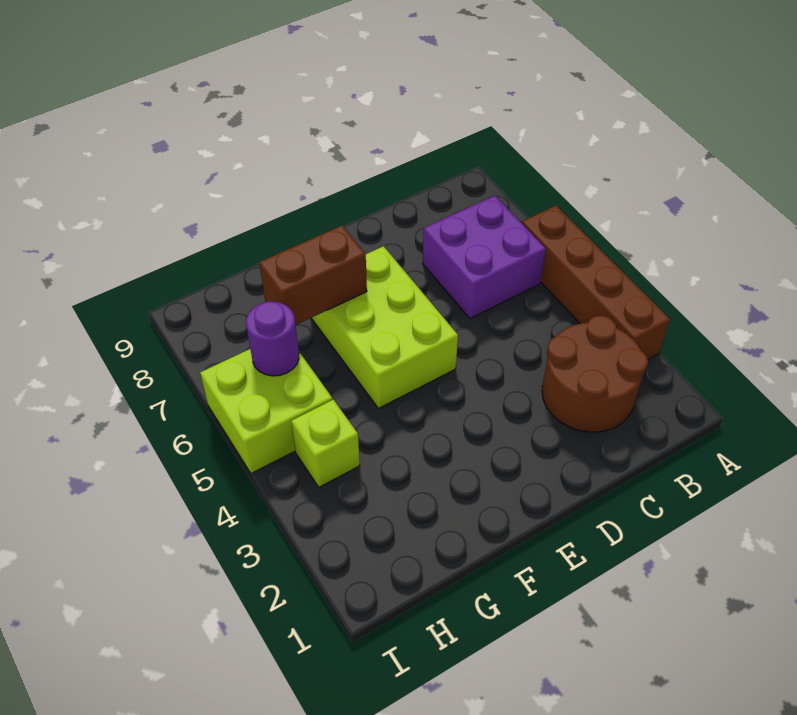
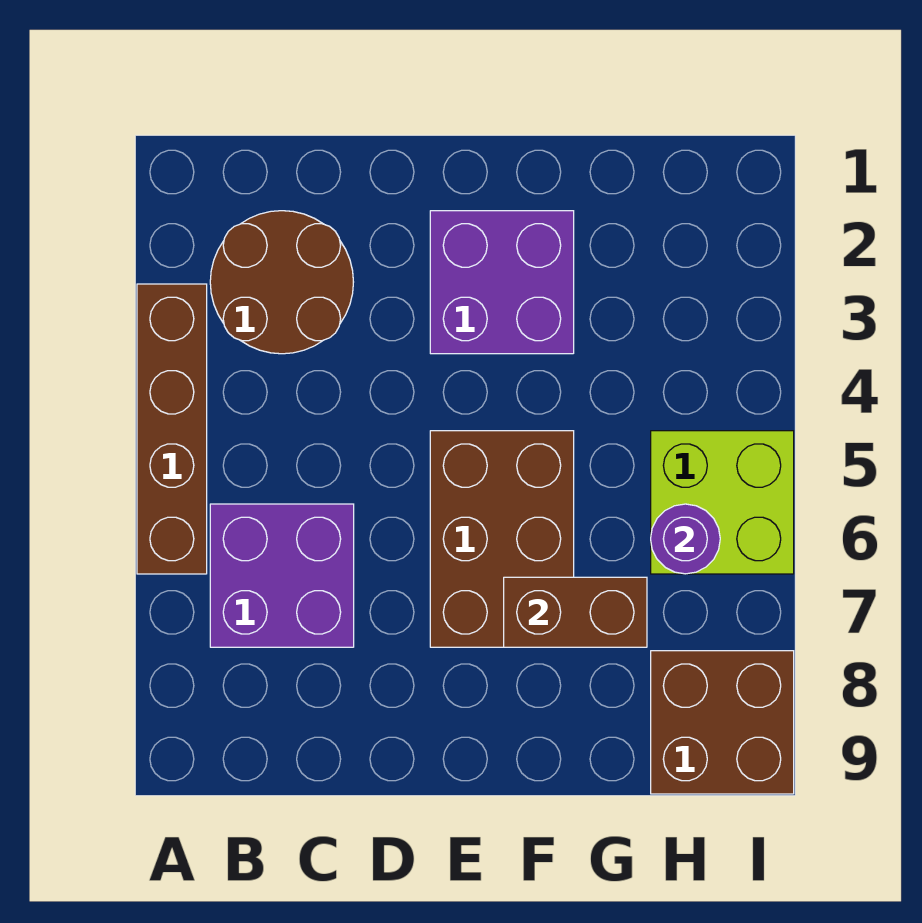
none -> purple brick E2:F3 level 1
lime brick E5:F7 level 1 -> brown brick E5:F7 level 1
lime brick H4 level 1 -> none
none -> brown brick H8:I9 level 1

